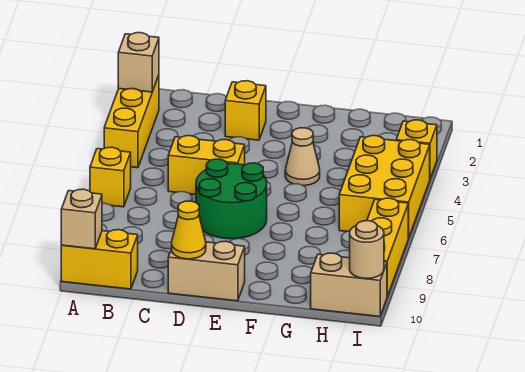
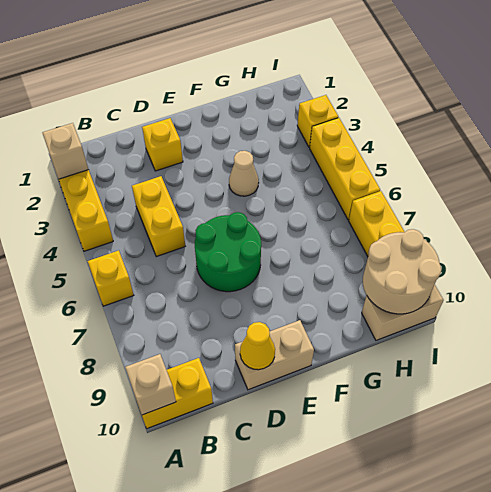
yellow brick C5:D5 level 1 -> yellow brick C4:C5 level 1
yellow brick H4:I6 level 1 -> yellow brick I4:I6 level 1
tan round brick I10 level 2 -> tan round brick H9:I10 level 2

